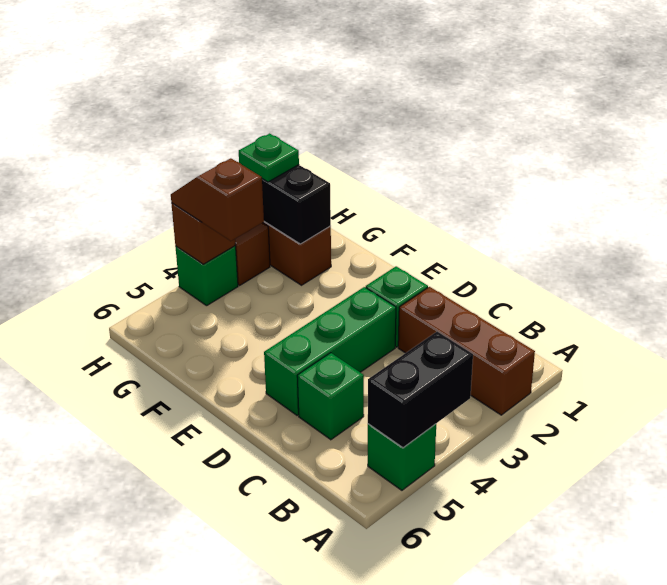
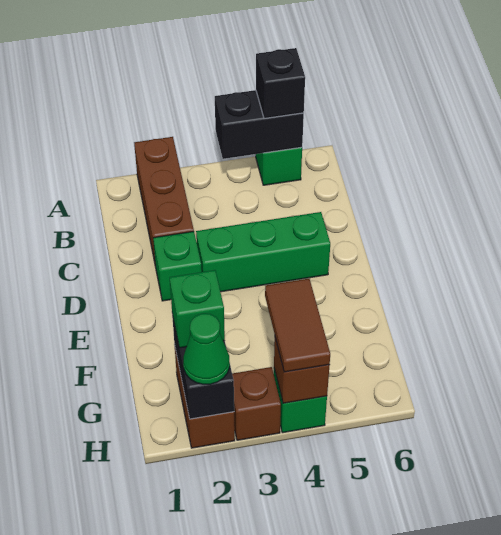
none -> black brick A5 level 3
green brick C5 level 1 -> green brick G2 level 3
brown slope G4:H4 level 3 top G -> brown tile G4:H4 level 3
green plate H2 level 3 -> green cone H2 level 3

